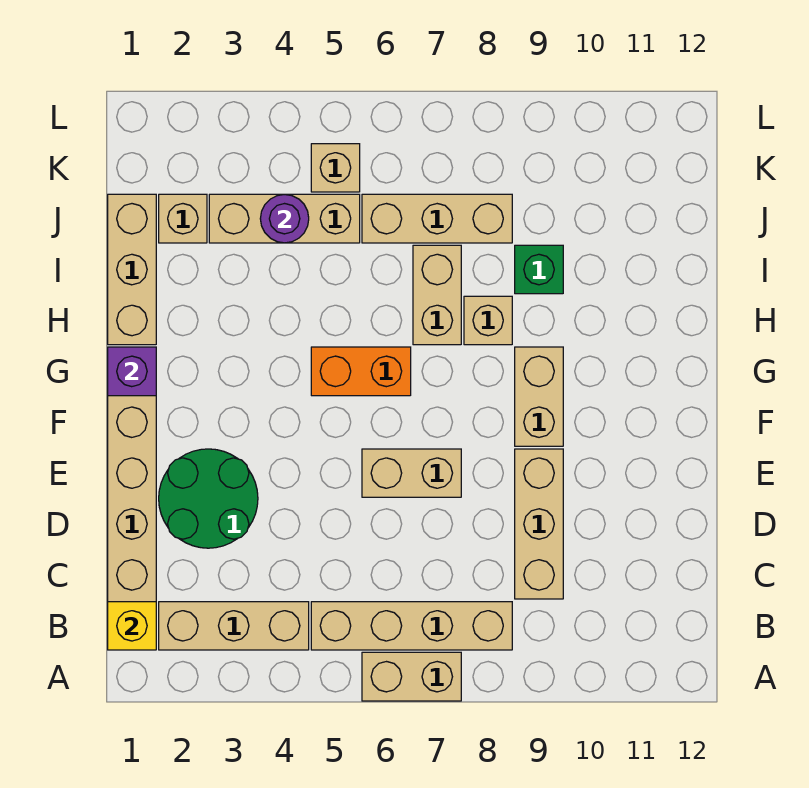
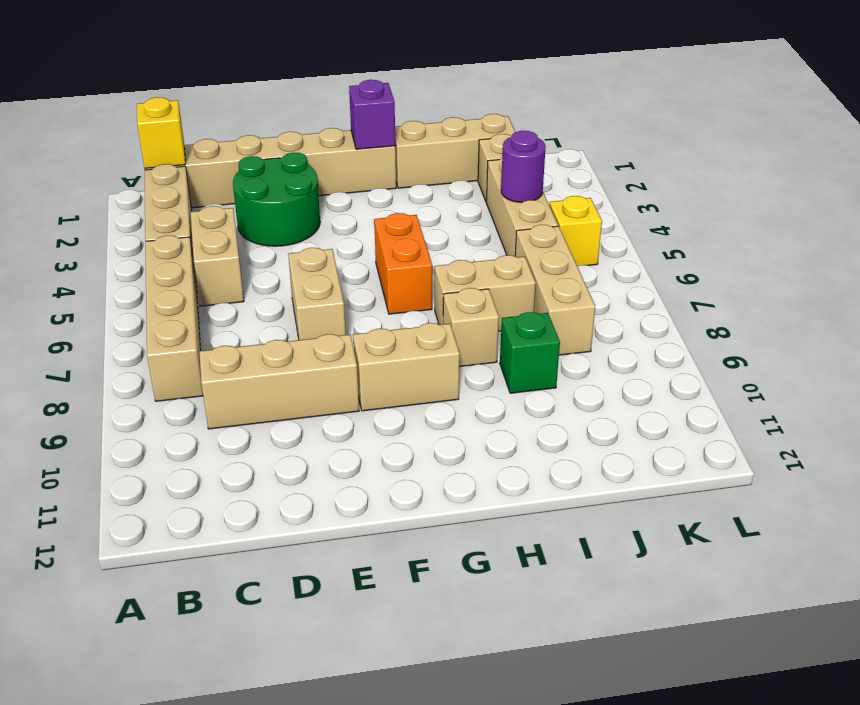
tan brick A6:A7 level 1 -> tan brick C4:C5 level 1
tan brick K5 level 1 -> yellow brick K5 level 1

